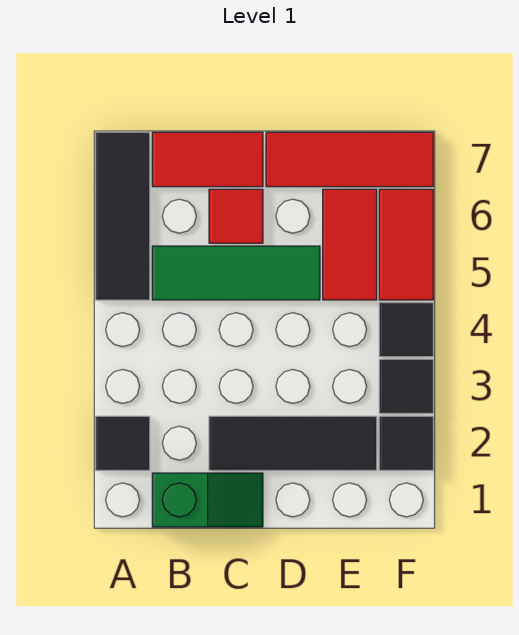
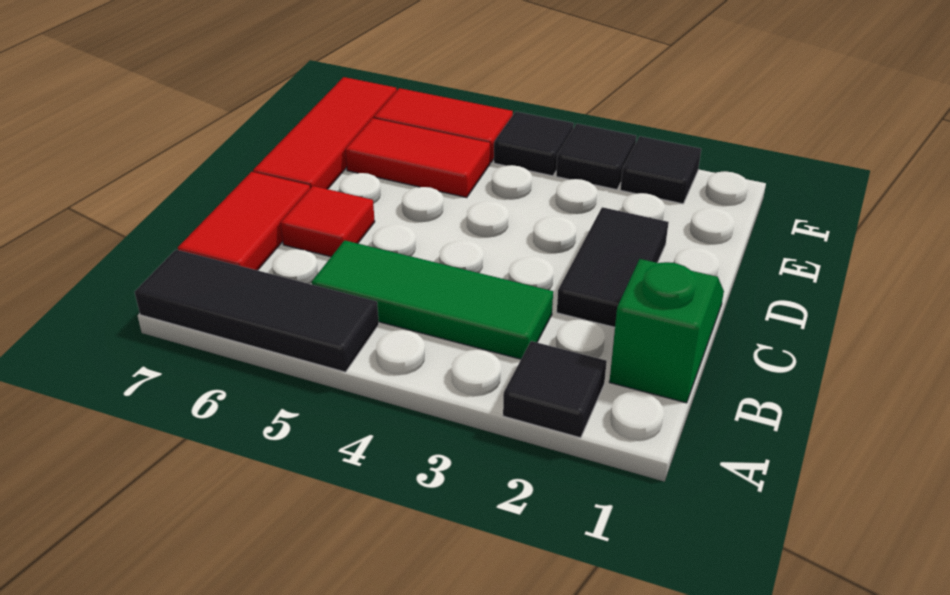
green tile B5:D5 level 1 -> green tile B3:B5 level 1
black tile C2:E2 level 1 -> black tile C2:D2 level 1

